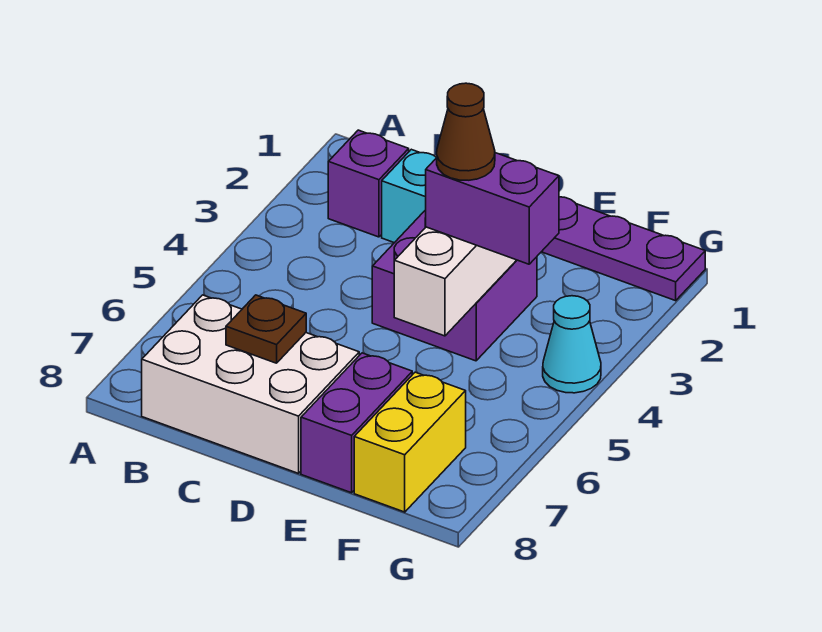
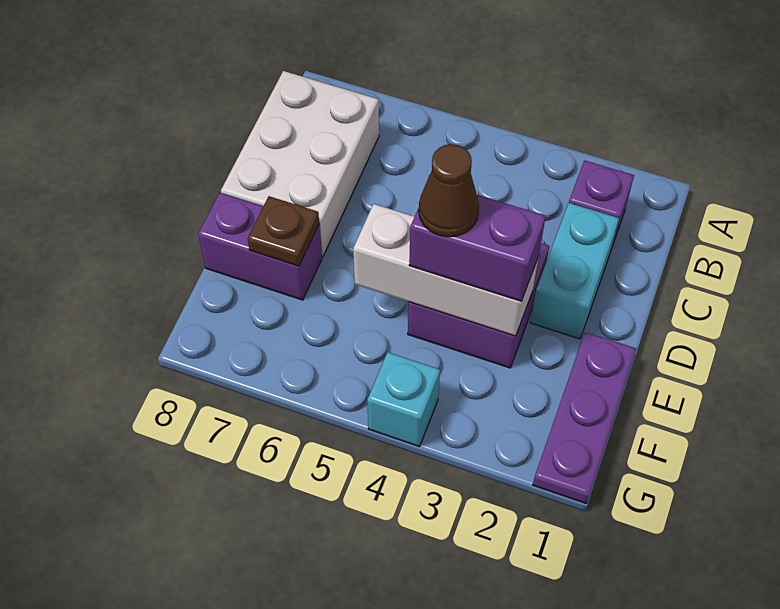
brown plate C7 level 2 -> brown plate E7 level 2
purple brick E4:F4 level 3 -> purple brick E3:E4 level 3
yellow brick F7:F8 level 1 -> none
cyan cone G4 level 1 -> cyan brick G4 level 1

